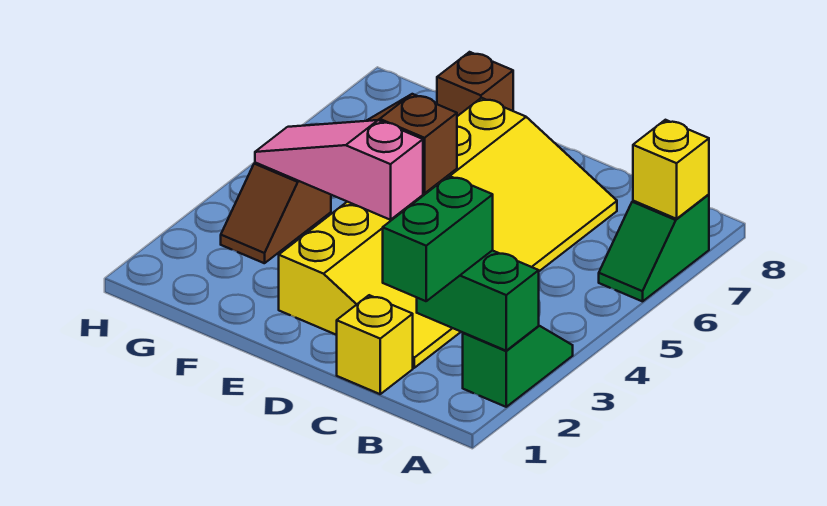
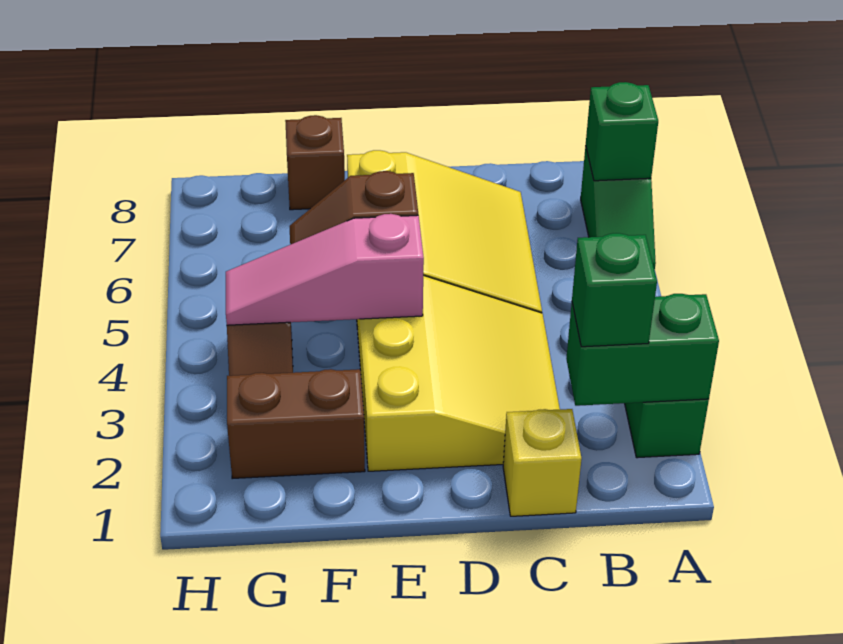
yellow brick A7 level 2 -> green brick A7 level 2
green brick B1:B2 level 3 -> green brick B2 level 3
none -> brown brick F2:G2 level 1

